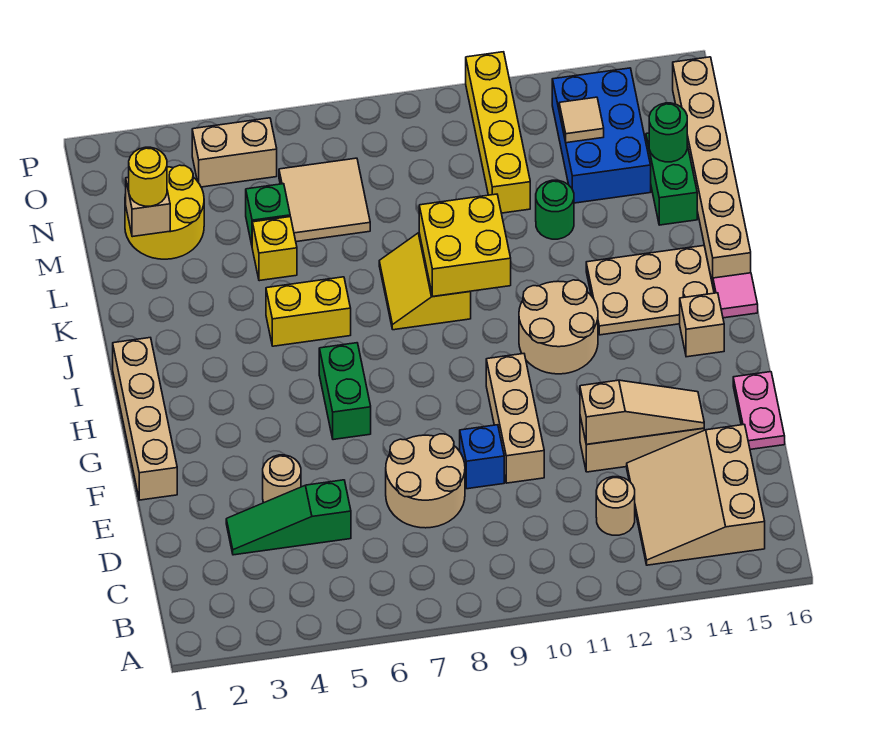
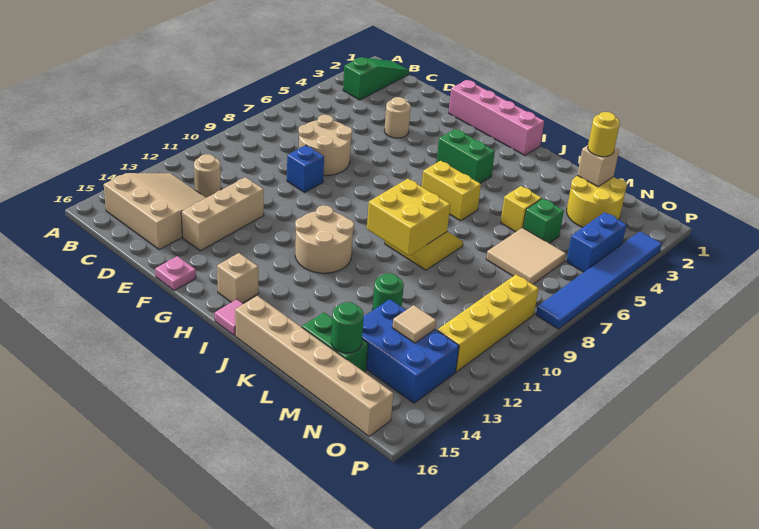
green slope D3:D5 level 1 top 5 -> green slope B1:B3 level 1 top 3
tan brick E10:G10 level 1 -> none
tan slope E12:E14 level 2 top 12 -> none
pink plate E16:F16 level 1 -> pink plate F16 level 1
tan brick F1:I1 level 1 -> pink brick F1:I1 level 1
green brick G6:H6 level 1 -> green brick H4:I4 level 1
tan plate I13:J15 level 1 -> none
yellow brick J5:J6 level 1 -> yellow brick I6:J6 level 1
yellow brick M11:P11 level 1 -> yellow brick O9:O12 level 1
tan brick O4:O5 level 1 -> blue brick O4:O5 level 1
none -> blue tile P3:P8 level 1

